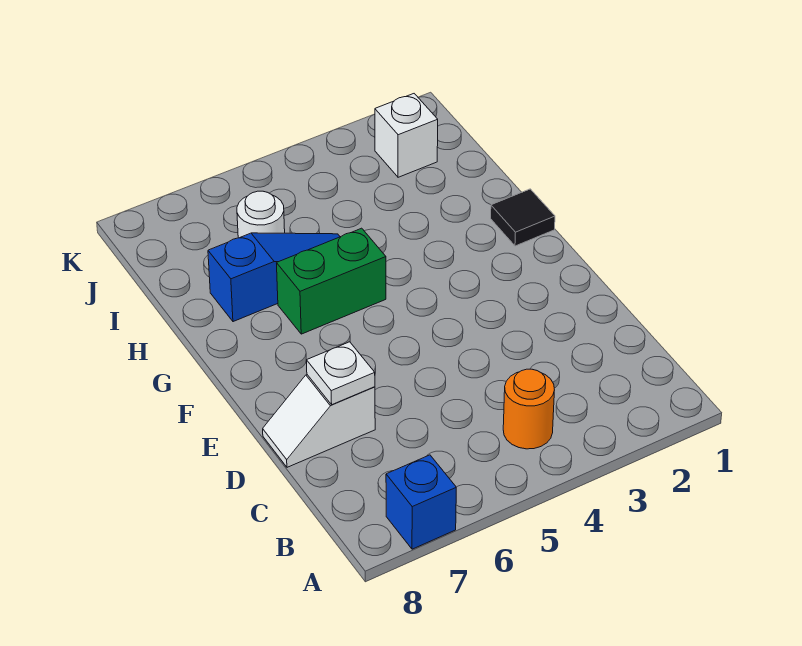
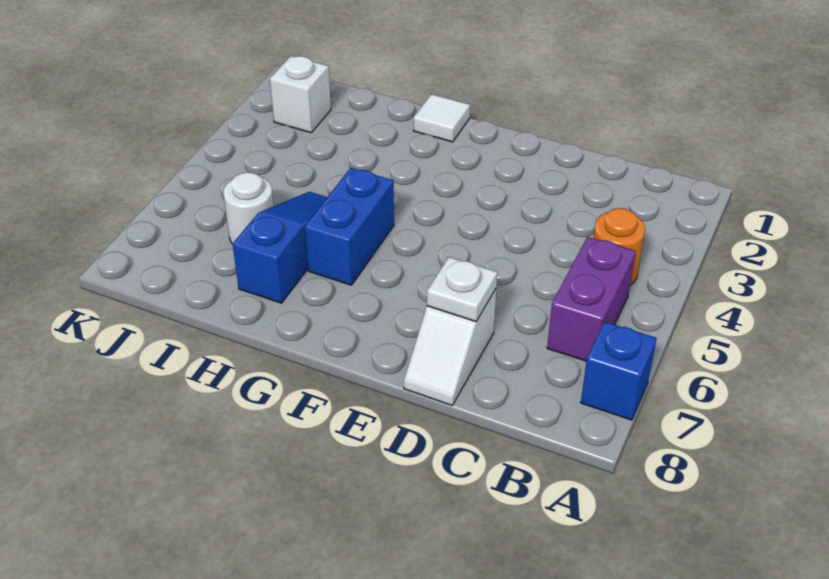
none -> purple brick B5:B6 level 1
black tile G1 level 1 -> white tile G1 level 1
green brick G5:G6 level 1 -> blue brick G5:G6 level 1

